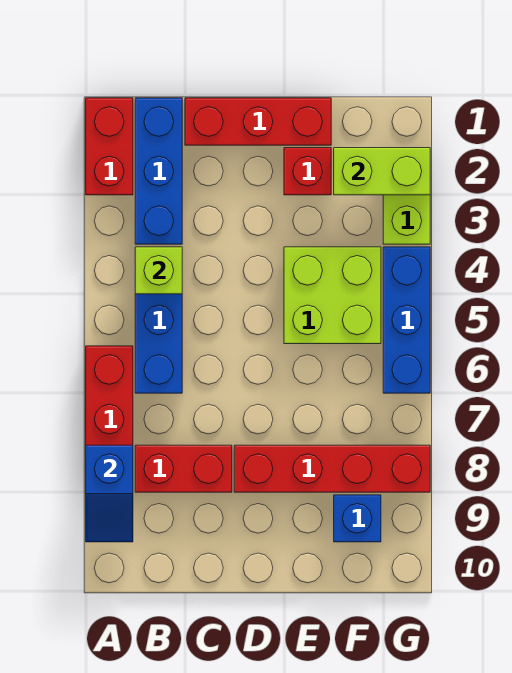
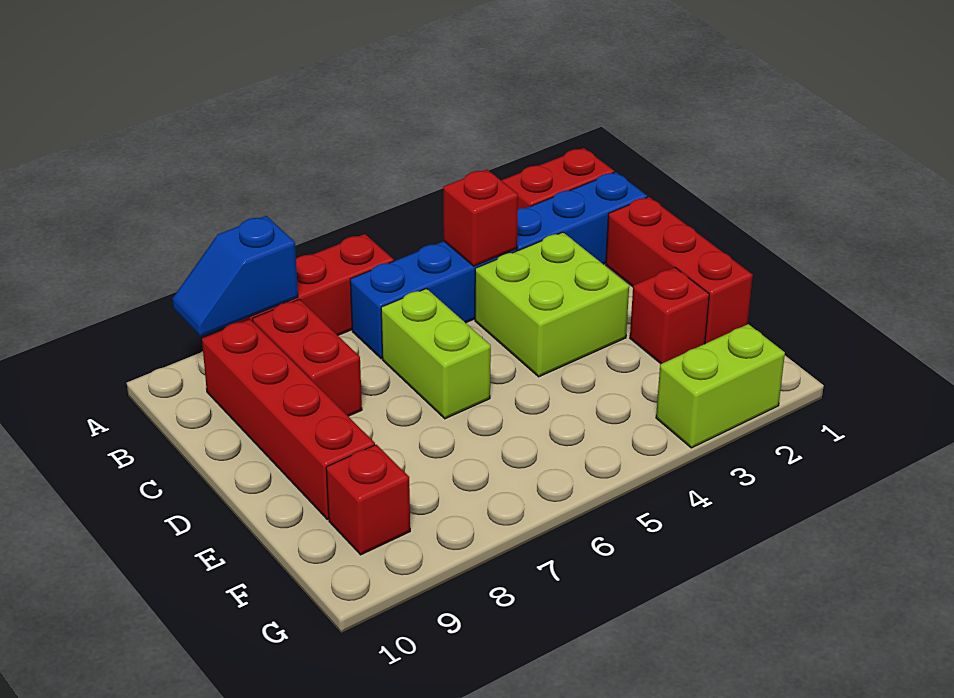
lime brick B4 level 2 -> red brick B4 level 2
red brick D8:G8 level 1 -> red brick B9:E9 level 1
lime brick E4:F5 level 1 -> lime brick C3:D4 level 1
lime brick F2:G2 level 2 -> lime brick C6:D6 level 1
blue brick F9 level 1 -> red brick F9 level 1
blue brick G4:G6 level 1 -> none

